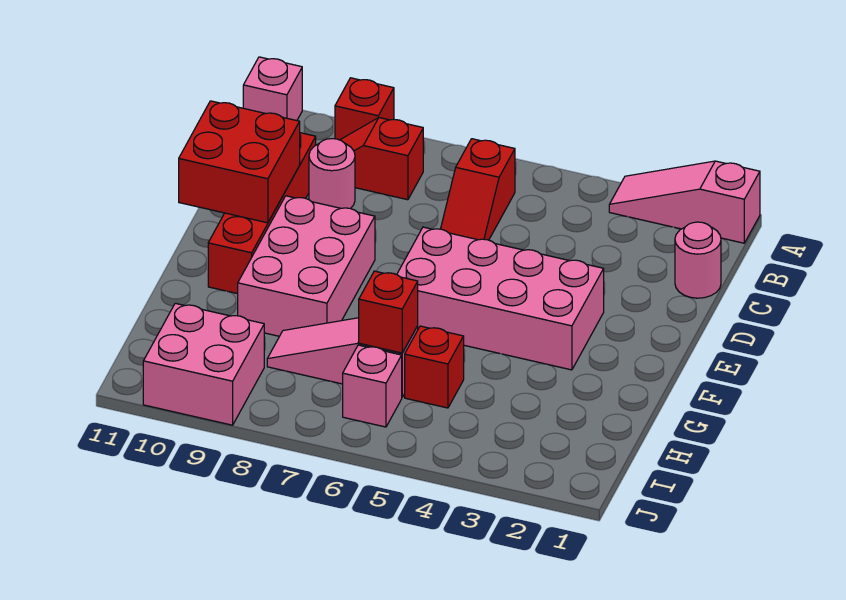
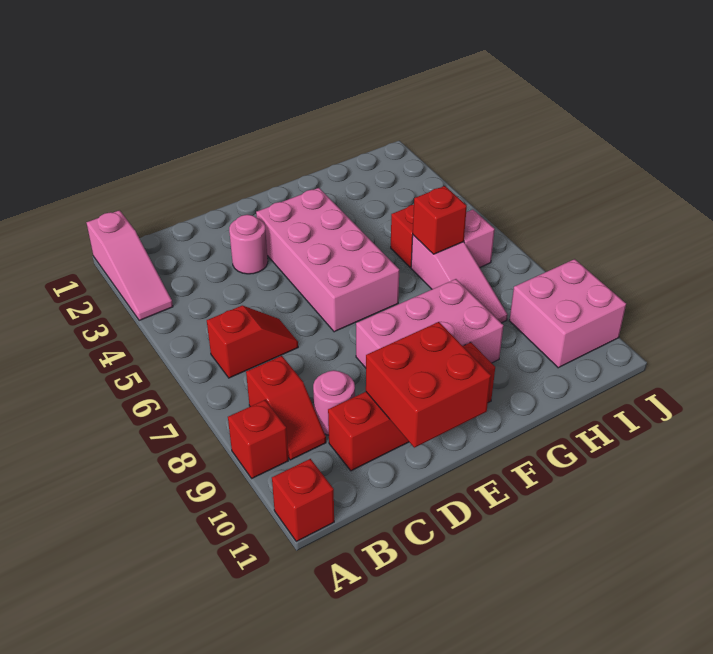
pink brick A11 level 1 -> red brick A11 level 1
pink round brick C1 level 1 -> pink round brick D3 level 1

